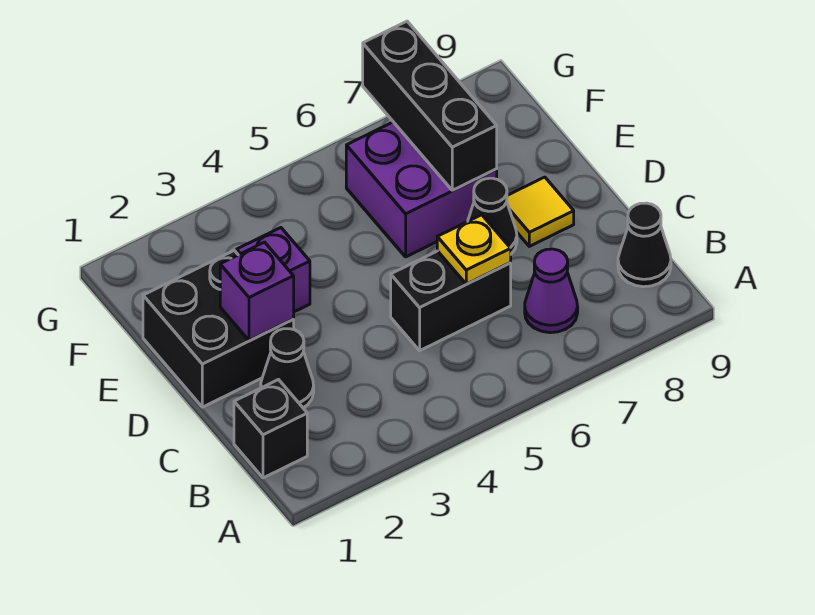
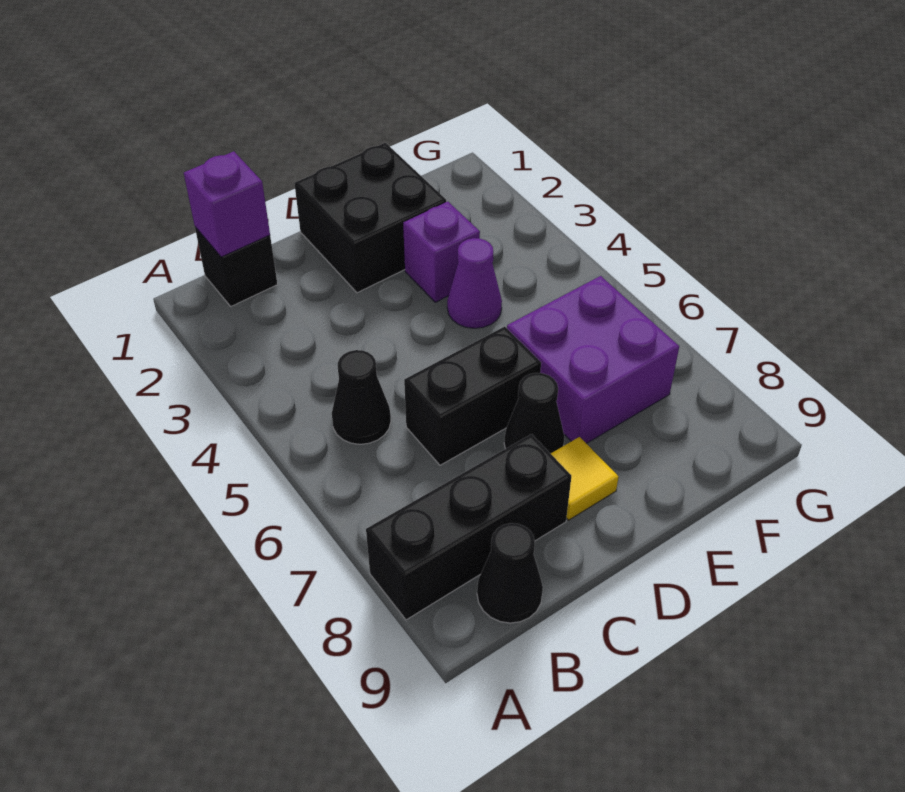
purple cone B7 level 1 -> purple cone E4 level 1
black cone C2 level 1 -> black cone B5 level 1
black brick C5:C6 level 1 -> black brick C6:D6 level 1
yellow plate C6 level 2 -> none
purple brick D2 level 2 -> purple brick B1 level 2
black brick E7:G7 level 2 -> black brick A8:C8 level 1

